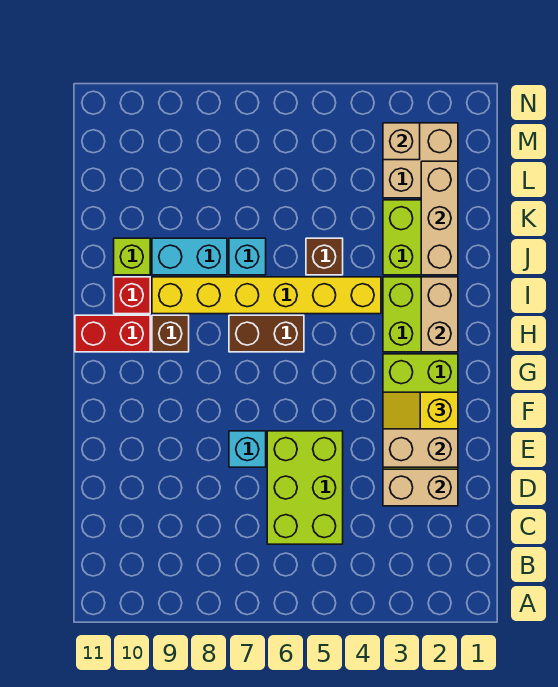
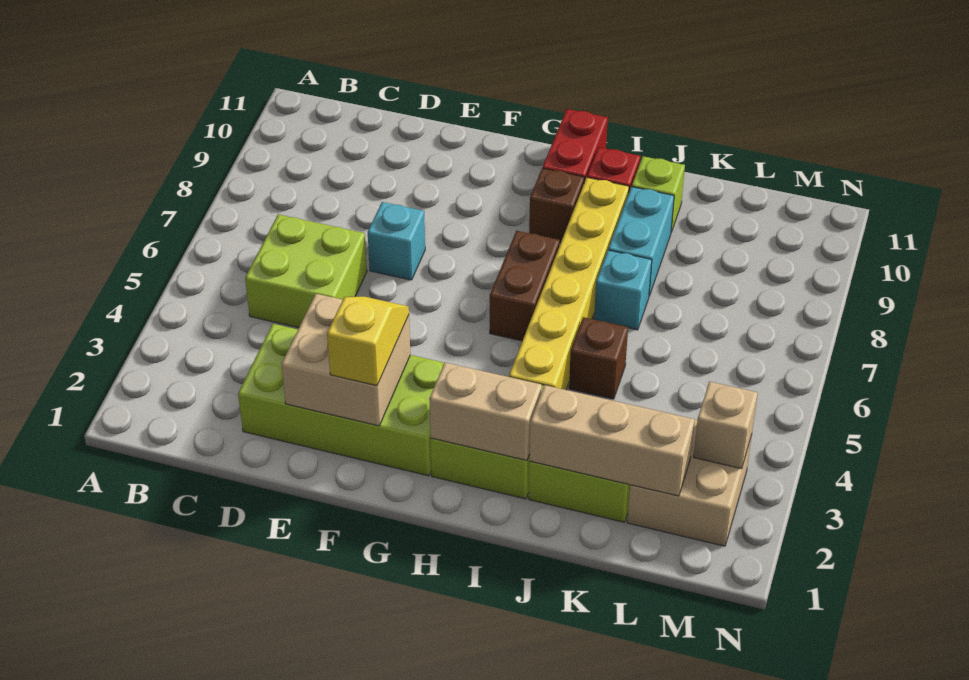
lime brick C5:E6 level 1 -> lime brick C5:D6 level 1
tan brick D2:D3 level 2 -> none

